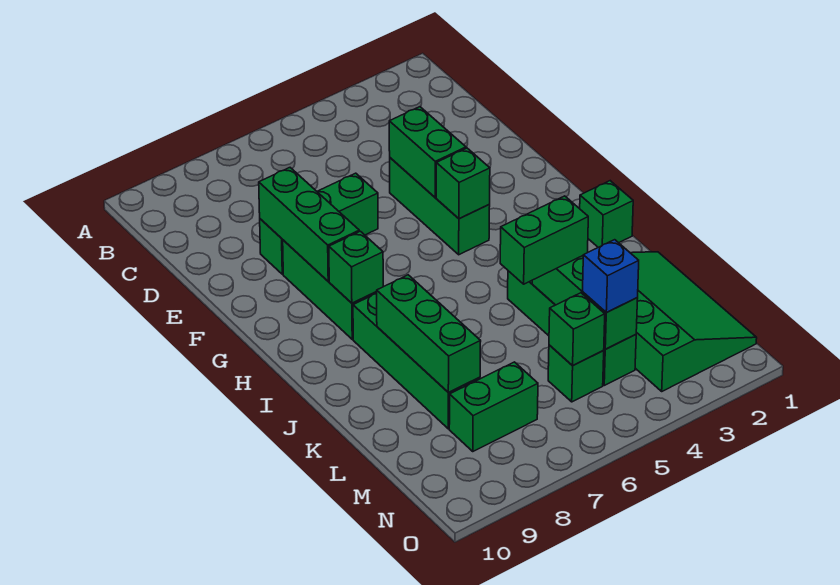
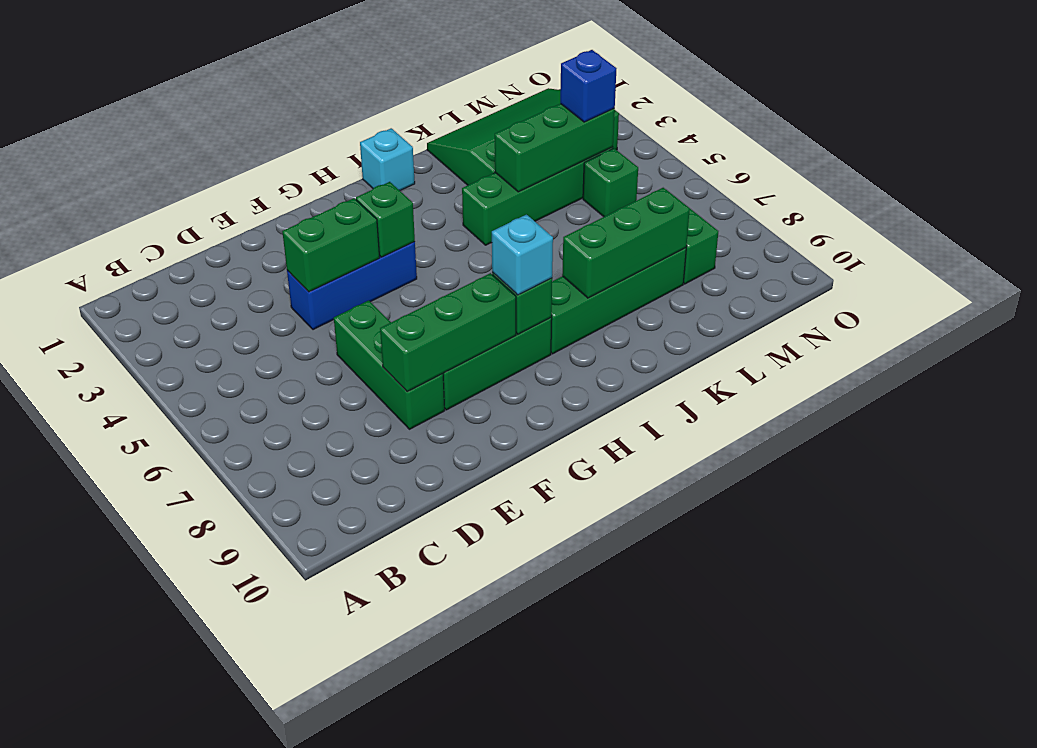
green brick E4:G4 level 1 -> blue brick E4:G4 level 1
none -> cyan brick H8 level 3
green brick I1 level 1 -> cyan brick I1 level 1
green brick K4:K5 level 3 -> none
green brick M5 level 2 -> none

